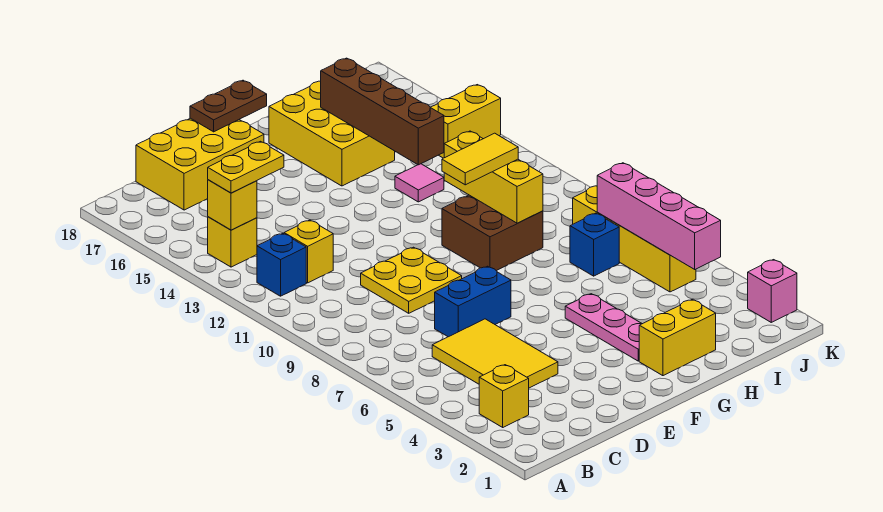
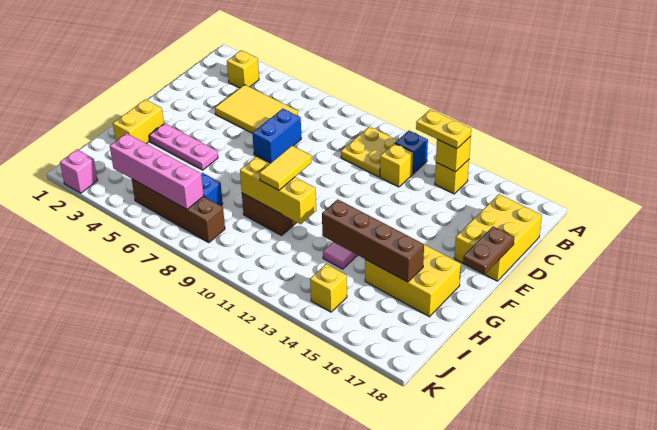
yellow plate B14:C14 level 3 -> yellow plate B13:B14 level 3
yellow plate D9:E10 level 1 -> yellow plate B10:C11 level 1
yellow brick J5:J8 level 1 -> brown brick J5:J8 level 1
yellow brick J14:K14 level 1 -> yellow brick J14 level 1

